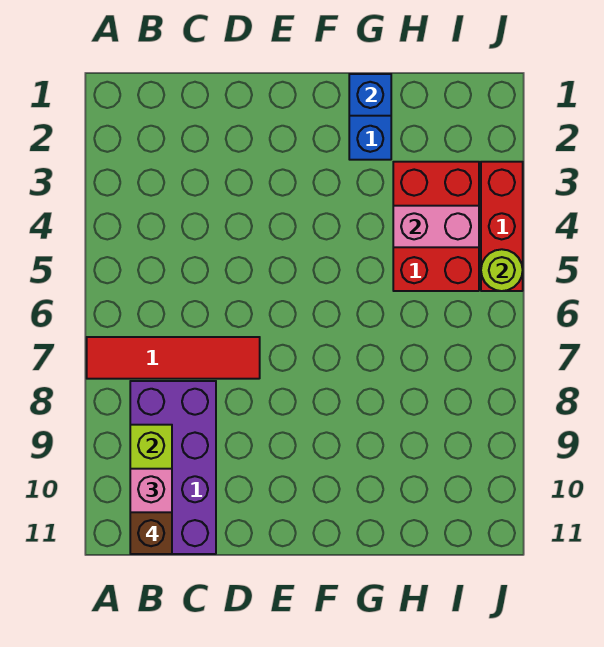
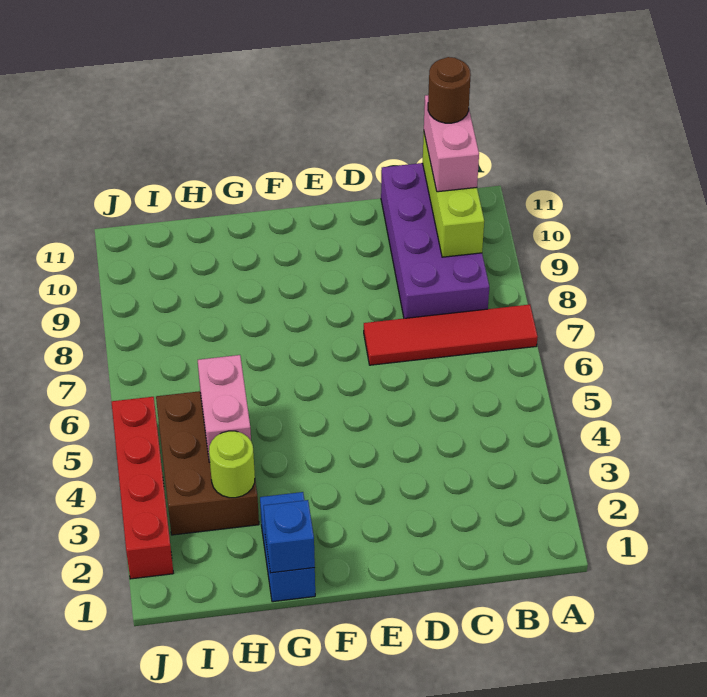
brown brick B11 level 4 -> brown round brick B11 level 4
red brick H3:I5 level 1 -> brown brick H3:I5 level 1
pink brick H4:I4 level 2 -> pink brick H4:H5 level 2
red brick J3:J5 level 1 -> red brick J2:J5 level 1
lime round brick J5 level 2 -> lime round brick H3 level 2

